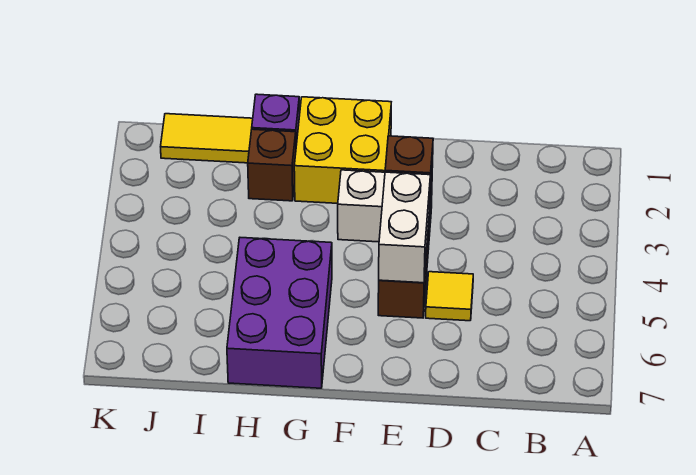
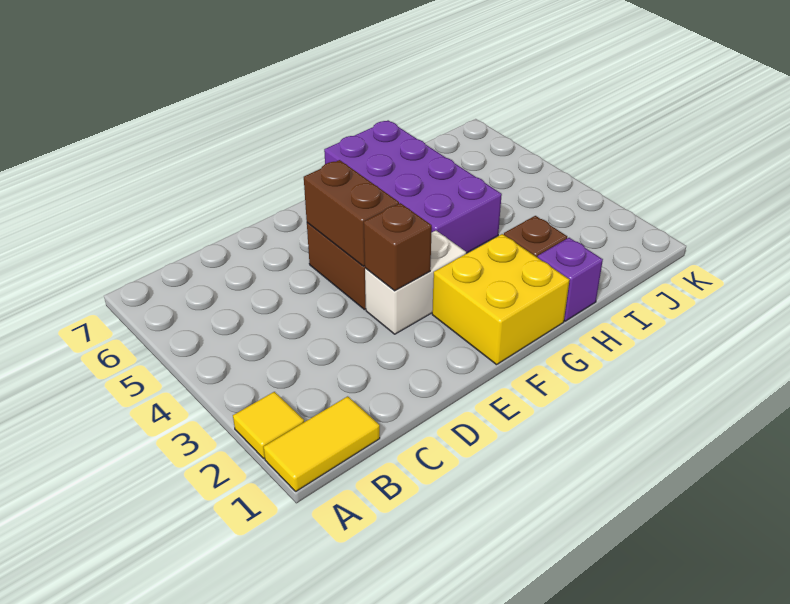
yellow tile D5 level 1 -> yellow tile A2 level 1
white brick E4:E5 level 2 -> brown brick E4:E5 level 2
purple brick G5:H7 level 1 -> purple brick G4:H7 level 1
yellow tile I1:J1 level 1 -> yellow tile A1:B1 level 1

